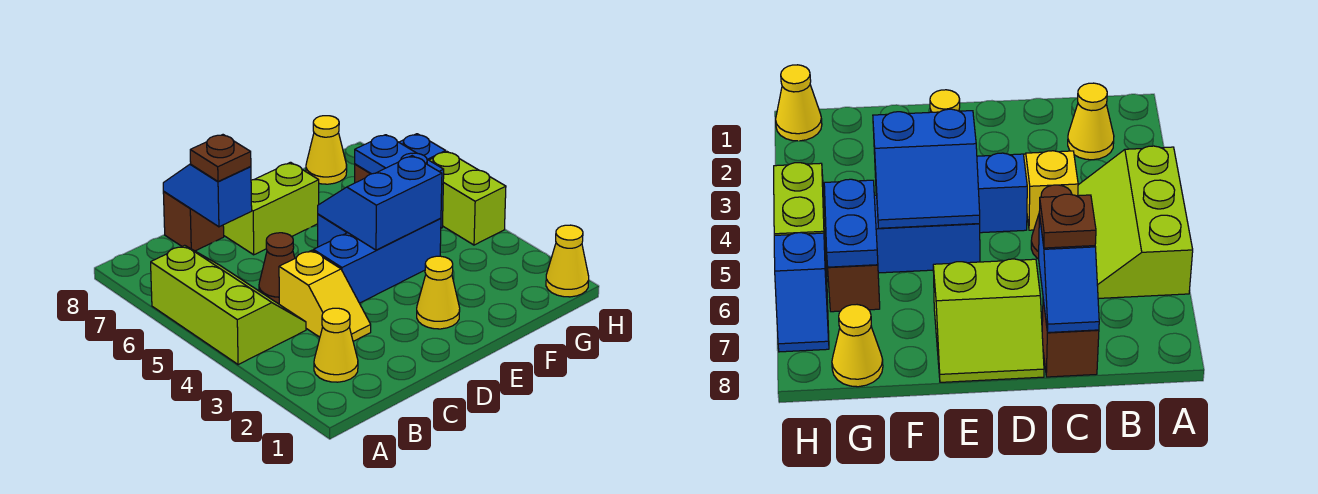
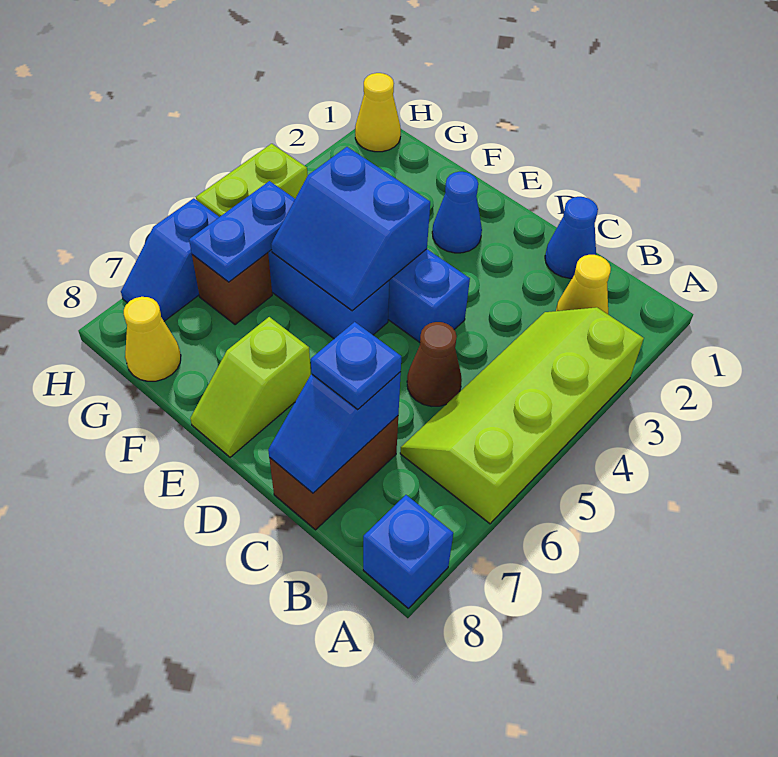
lime slope A4:B6 level 1 top A -> lime slope A3:B6 level 1 top A
none -> blue brick A8 level 1
none -> blue cone C1 level 1
yellow slope C3:C4 level 1 top 4 -> none
brown plate C7 level 3 -> blue plate C7 level 3
brown brick C8 level 1 -> brown brick C7:C8 level 1
lime slope D7:E8 level 1 top 7 -> lime slope E7:E8 level 1 top 7
yellow cone E2 level 1 -> blue cone E2 level 1

